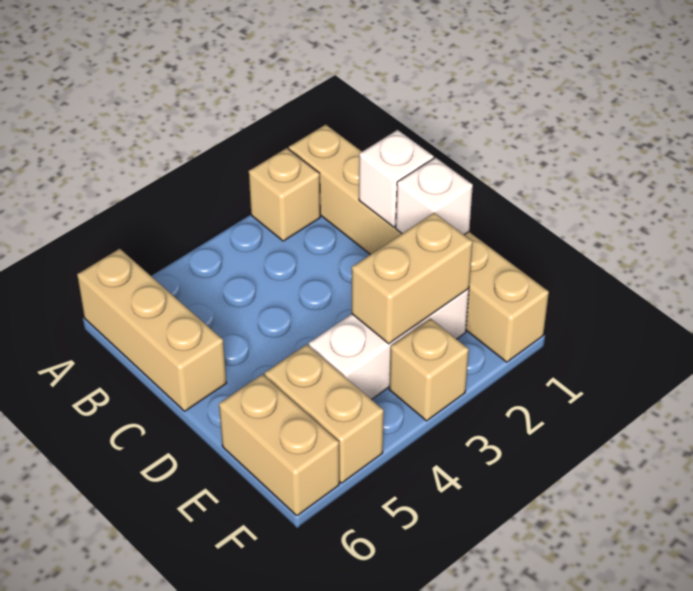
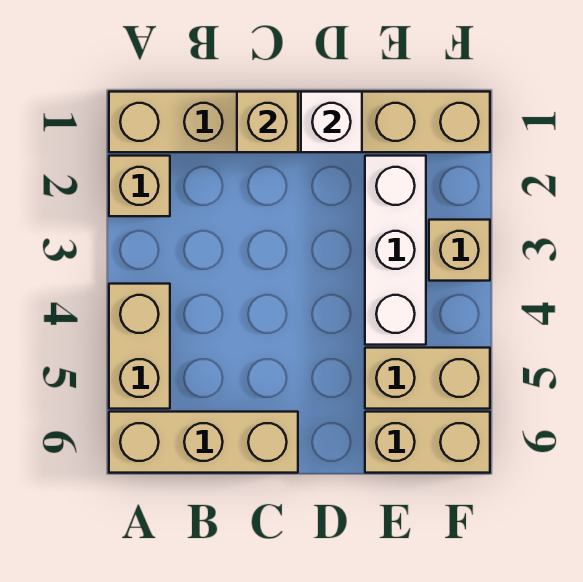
white brick C1 level 2 -> tan brick C1 level 2
tan brick E2:E3 level 2 -> tan brick A4:A5 level 1

